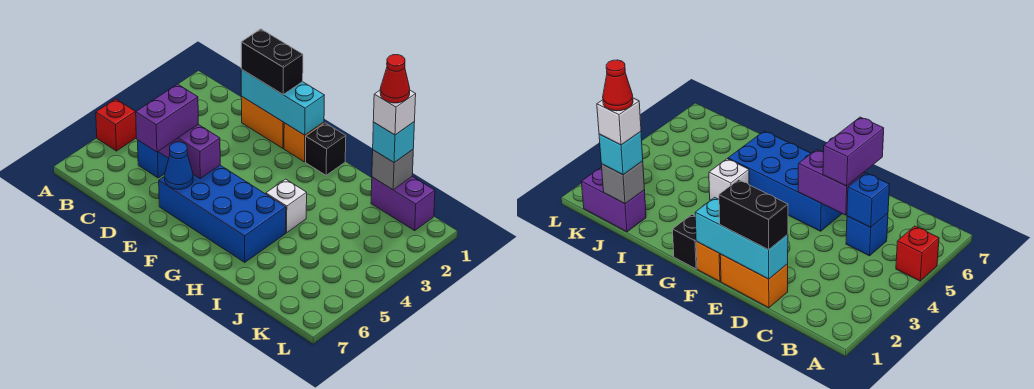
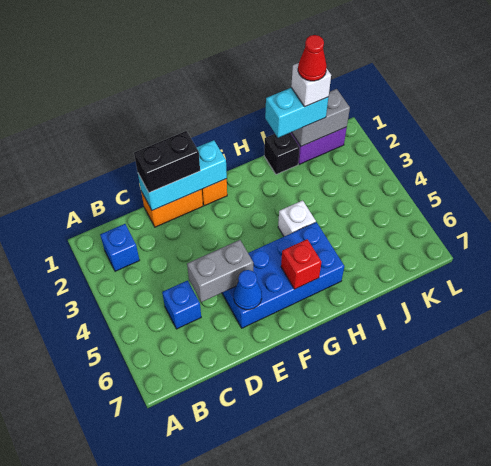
red brick A5 level 1 -> red brick G6 level 2
blue brick C5 level 2 -> blue brick B2 level 1
purple brick D5:E5 level 2 -> grey brick D5:E5 level 2
purple brick D5:D6 level 3 -> none
black brick G1 level 1 -> black brick I1 level 1
grey brick J1 level 2 -> grey brick J1:K1 level 2
cyan brick J1 level 3 -> cyan brick I1:J1 level 3

